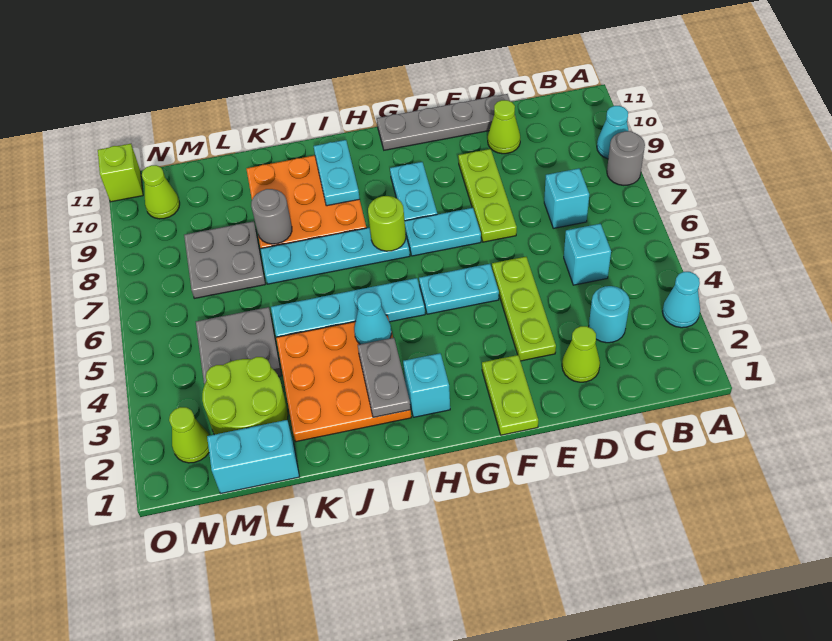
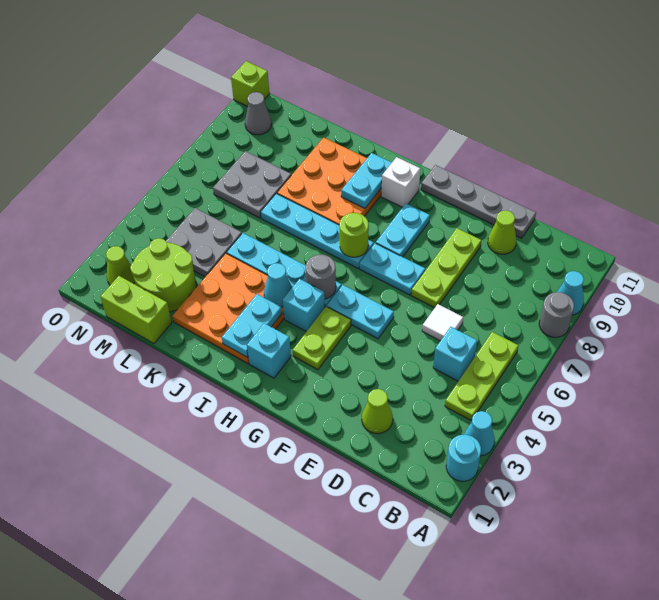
cyan round brick C3 level 1 -> cyan round brick A2 level 1
cyan brick C7 level 1 -> cyan brick H4 level 1
none -> white tile D6 level 1
lime plate E3:E5 level 1 -> lime plate B4:B6 level 1
lime plate F1:F2 level 1 -> lime plate G3:G4 level 1
none -> white brick H10 level 1
grey plate I2:I3 level 2 -> cyan plate I2:I3 level 2
grey round brick K8 level 2 -> grey round brick H5 level 2
cyan brick L1:M1 level 1 -> lime brick L1:M1 level 1
lime cone N10 level 1 -> grey cone N10 level 1

